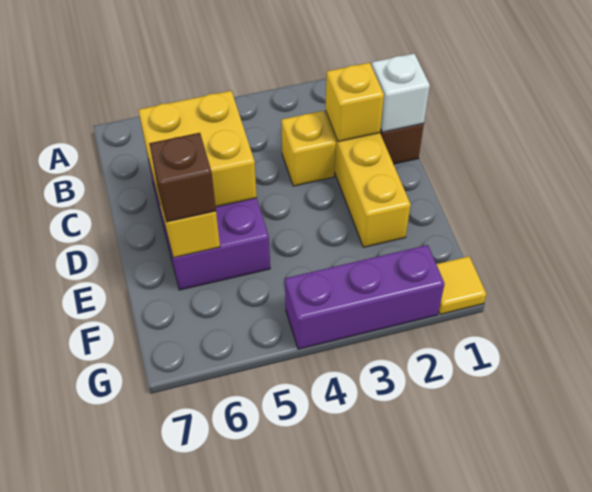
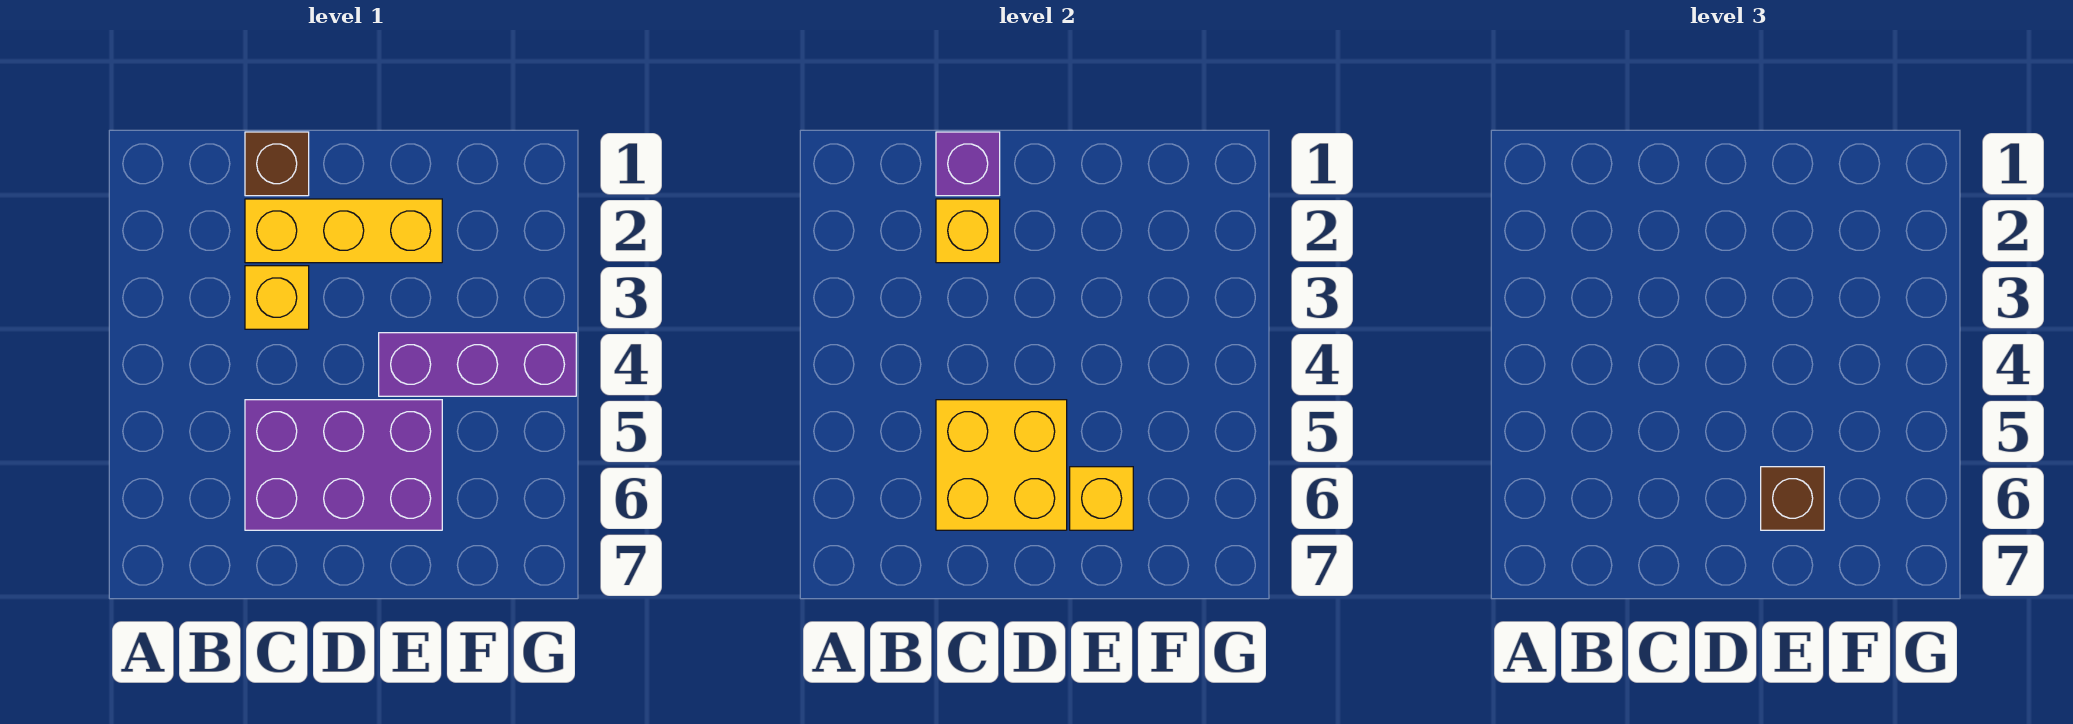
white brick C1 level 2 -> purple brick C1 level 2
yellow tile G1 level 1 -> none
purple brick G2:G4 level 1 -> purple brick E4:G4 level 1

